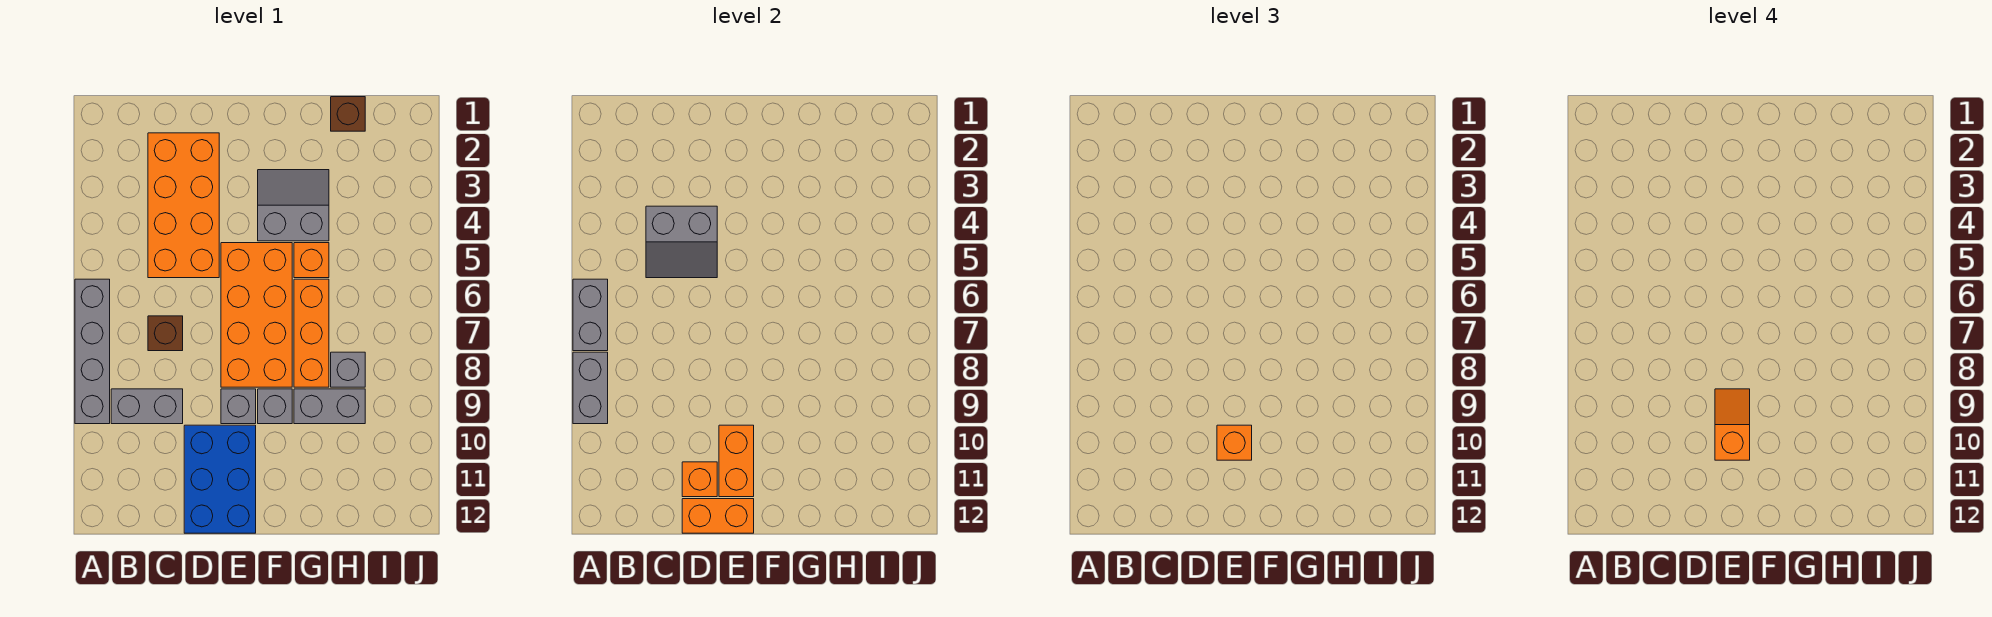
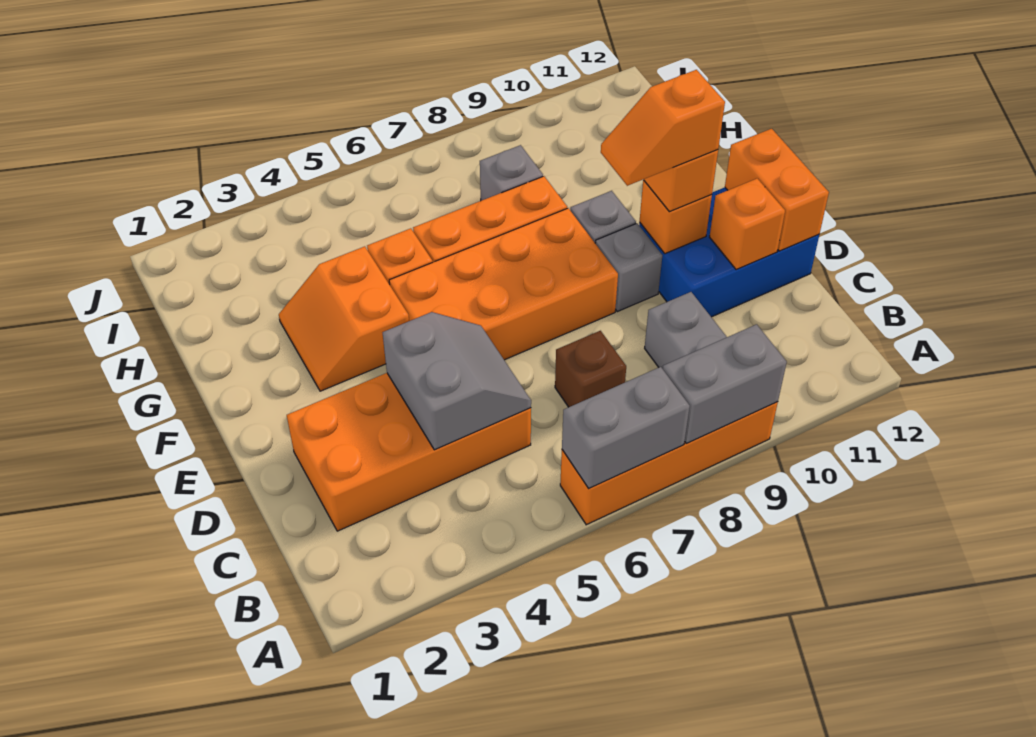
grey brick A6:A9 level 1 -> orange brick A6:A9 level 1
orange brick E10:E11 level 2 -> orange brick E10 level 2
grey slope F3:G4 level 1 top 4 -> orange slope F3:G4 level 1 top 4
grey brick G9:H9 level 1 -> none
brown brick H1 level 1 -> none

